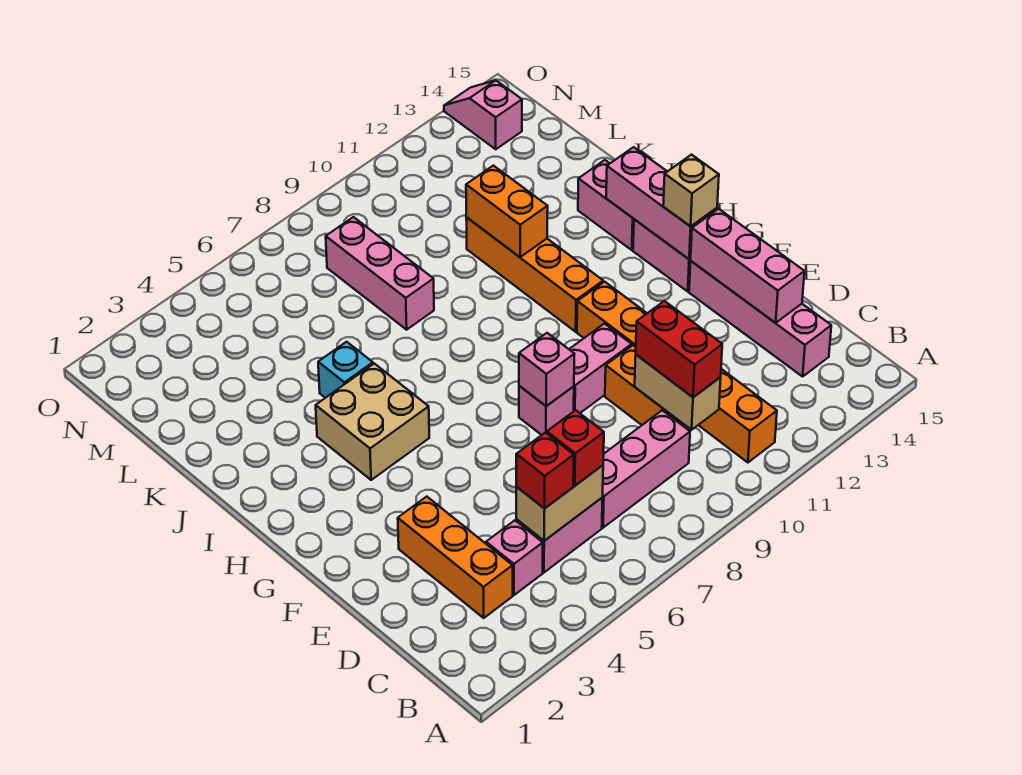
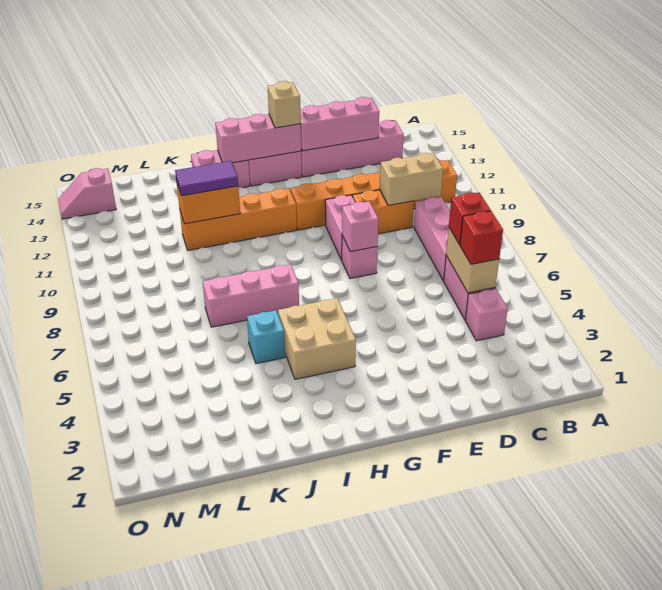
orange brick C3:E3 level 1 -> none
red brick C10:D10 level 3 -> none
none -> purple tile J11:K11 level 3
pink brick K8:M8 level 1 -> pink brick I7:K7 level 1

